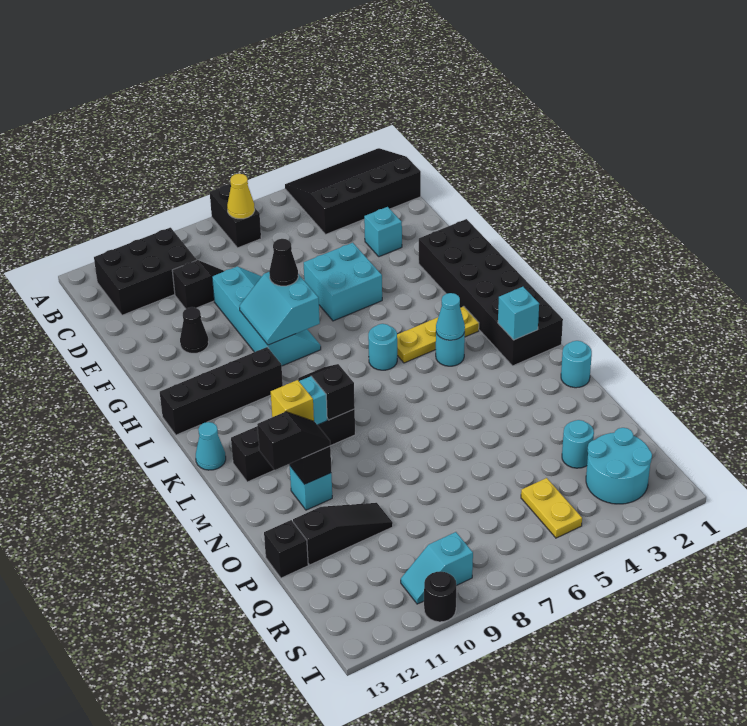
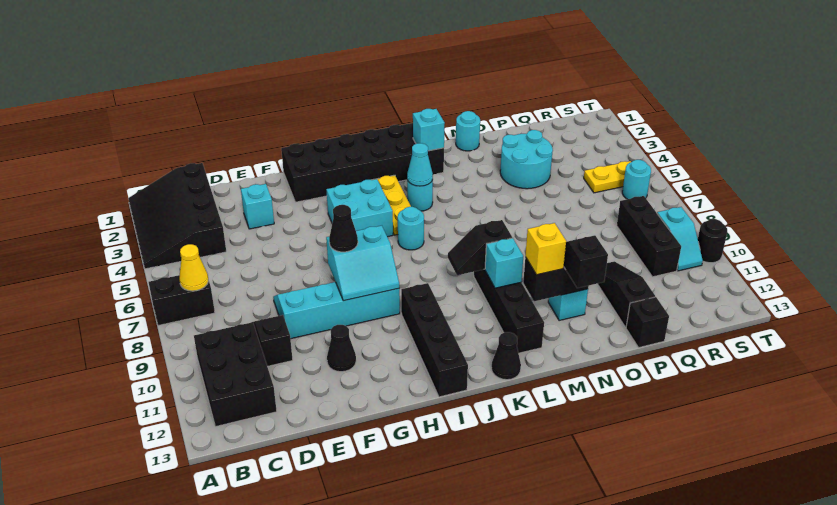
cyan brick F5:G6 level 1 -> cyan brick H4:I5 level 1
cyan cone K13 level 1 -> black cone K13 level 1
cyan round brick Q3 level 1 -> cyan round brick S6 level 1
cyan round brick R2:S3 level 1 -> cyan round brick O3:P4 level 1
none -> black brick R8:R10 level 1

